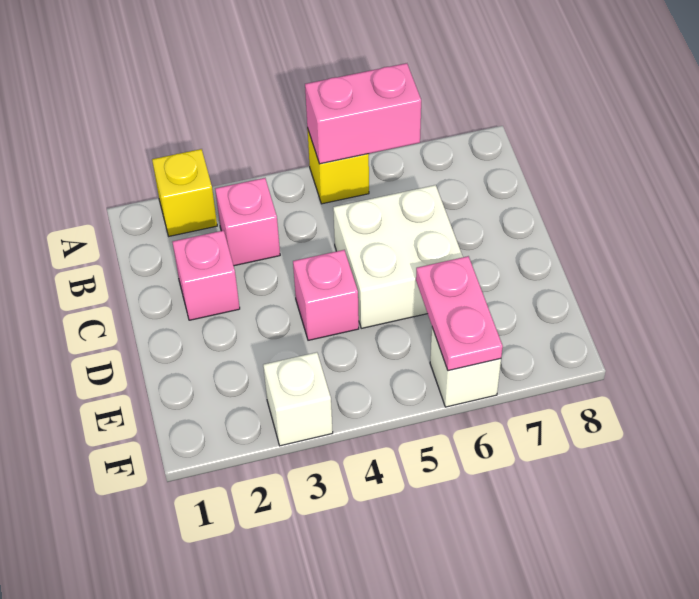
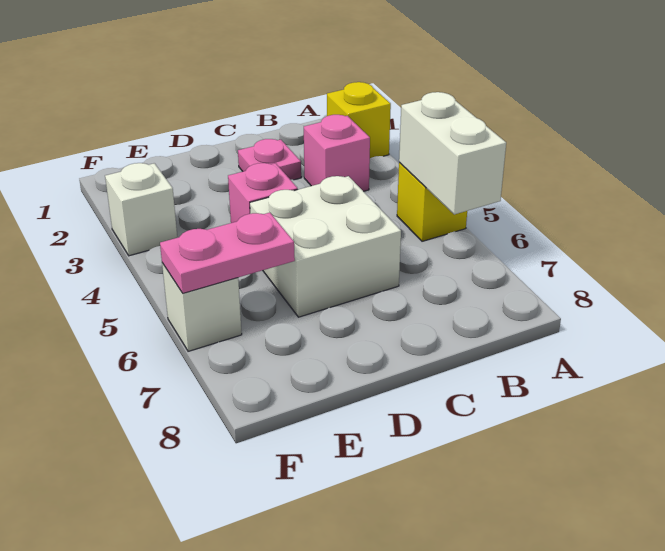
pink brick A5:A6 level 2 -> white brick A5:A6 level 2
pink brick C2 level 1 -> pink plate C2 level 1

